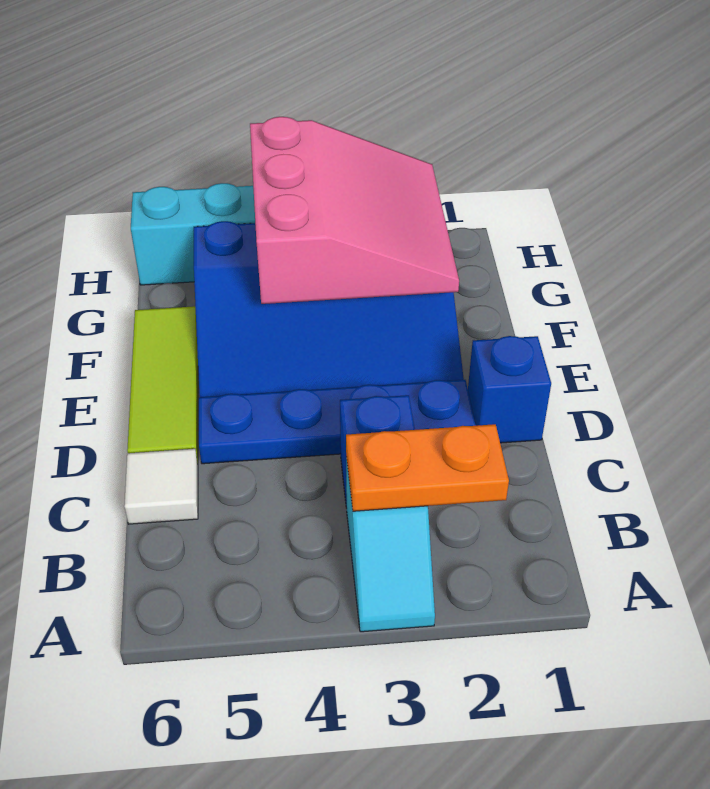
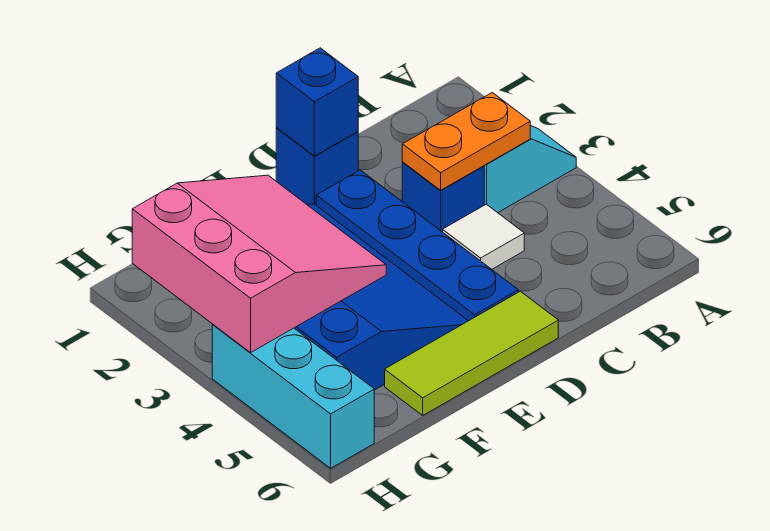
orange plate B2:B3 level 2 -> orange plate B3:C3 level 2
white tile C6 level 1 -> white tile C4 level 1
none -> blue brick D1 level 2
pink slope F2:H4 level 2 top 4 -> pink slope F2:H4 level 2 top H

